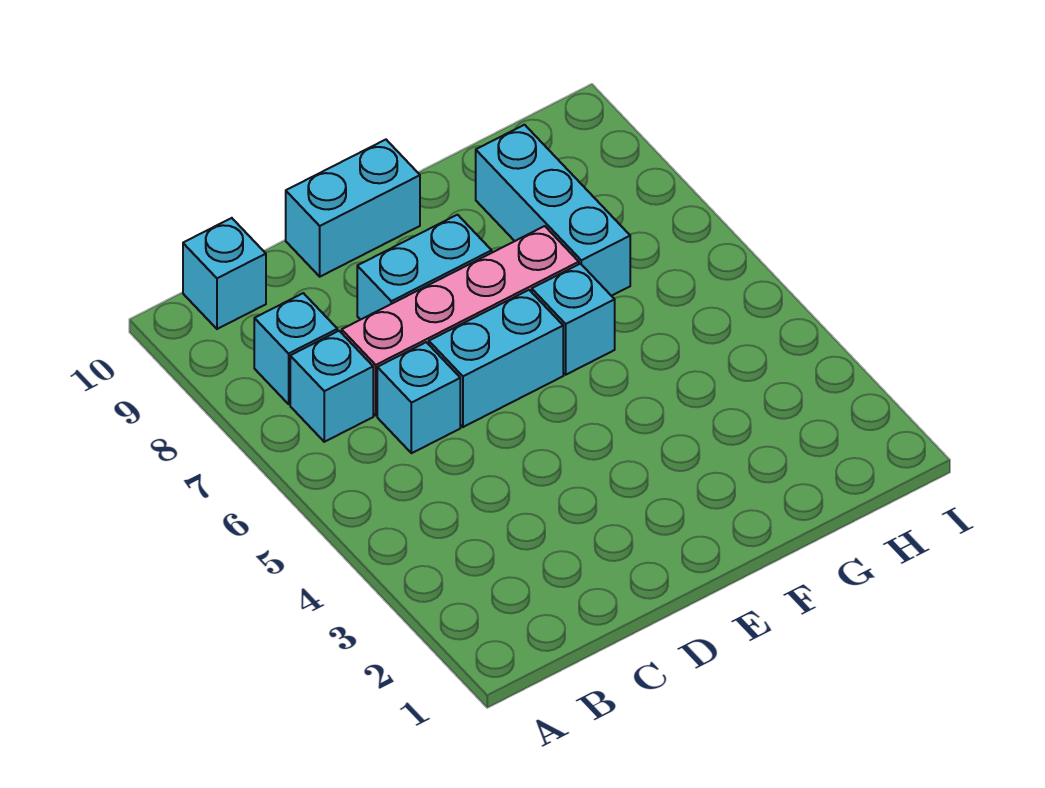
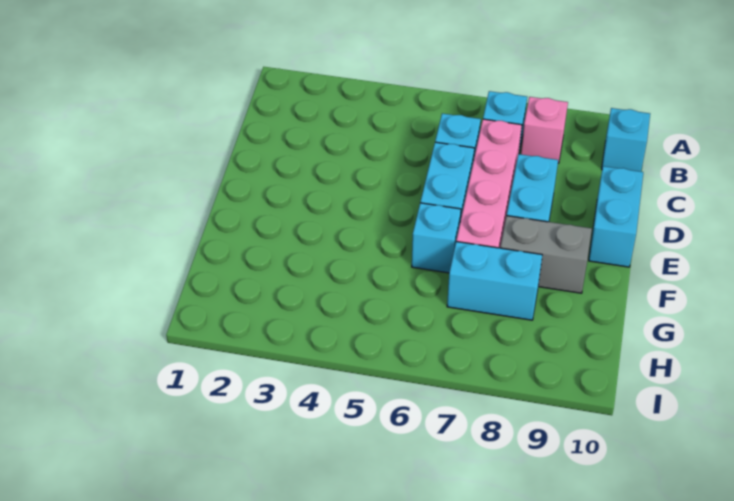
cyan brick B8 level 1 -> pink brick B8 level 1
none -> grey brick F8:F9 level 1
cyan brick G7:G9 level 1 -> cyan brick G7:G8 level 1

